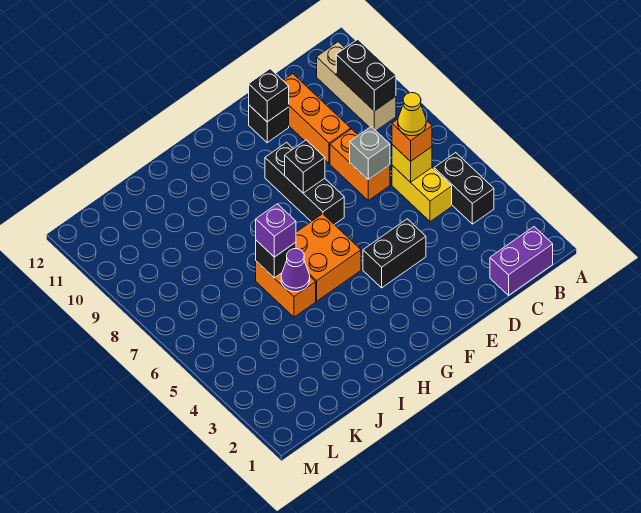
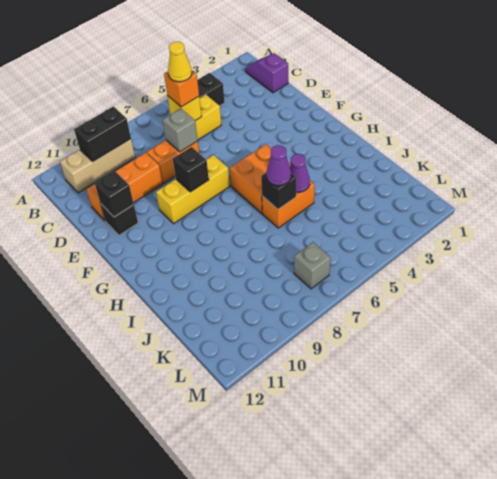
purple brick B1:C1 level 1 -> purple slope B1:C1 level 1 top C
black brick E4:F4 level 1 -> none
black brick F7:F9 level 1 -> yellow brick F7:F9 level 1
purple brick I6 level 3 -> purple cone I6 level 3
none -> grey brick L7 level 1

